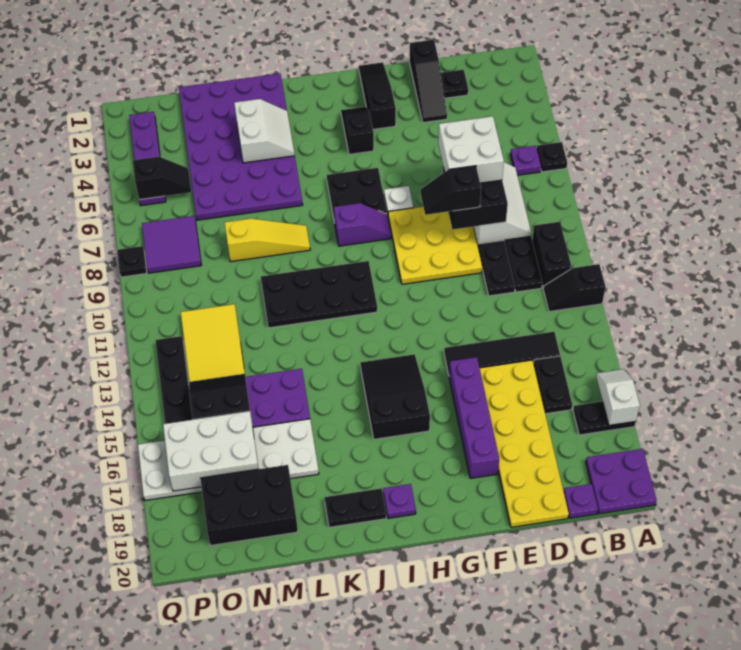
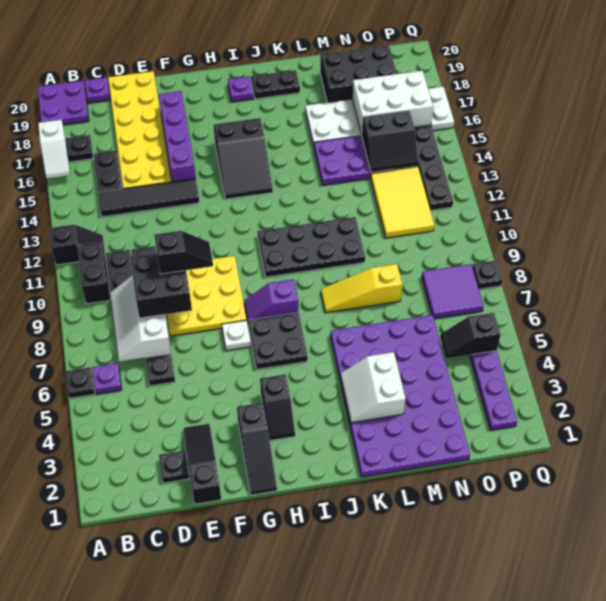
white brick D7:E8 level 4 -> none

